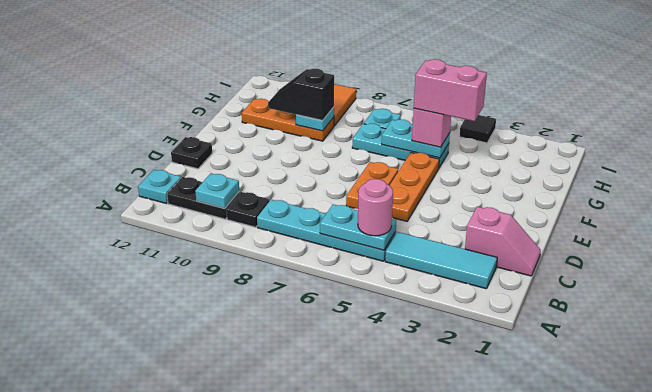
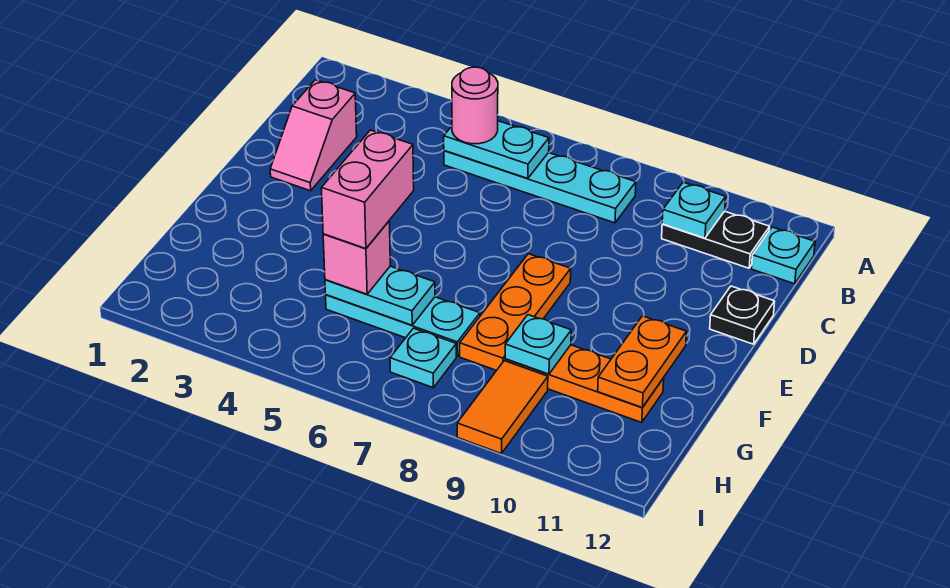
cyan tile B2:B4 level 1 -> none
black plate B9 level 1 -> none
pink slope C1:C2 level 1 top 2 -> pink slope C2:D2 level 1 top C
orange plate D5:F5 level 1 -> orange plate E8:G8 level 1
orange plate D6:E6 level 1 -> orange plate F11:G11 level 2
pink brick G4:G5 level 4 -> pink brick F5:G5 level 4
black slope G9:G10 level 3 top 9 -> none
black tile I4 level 1 -> none

